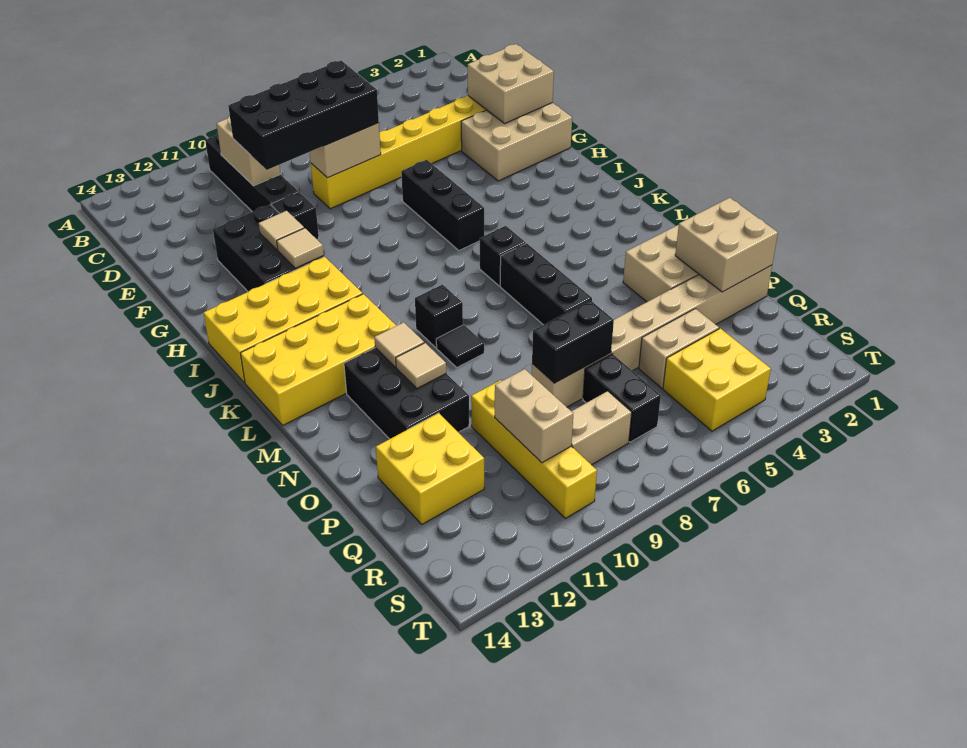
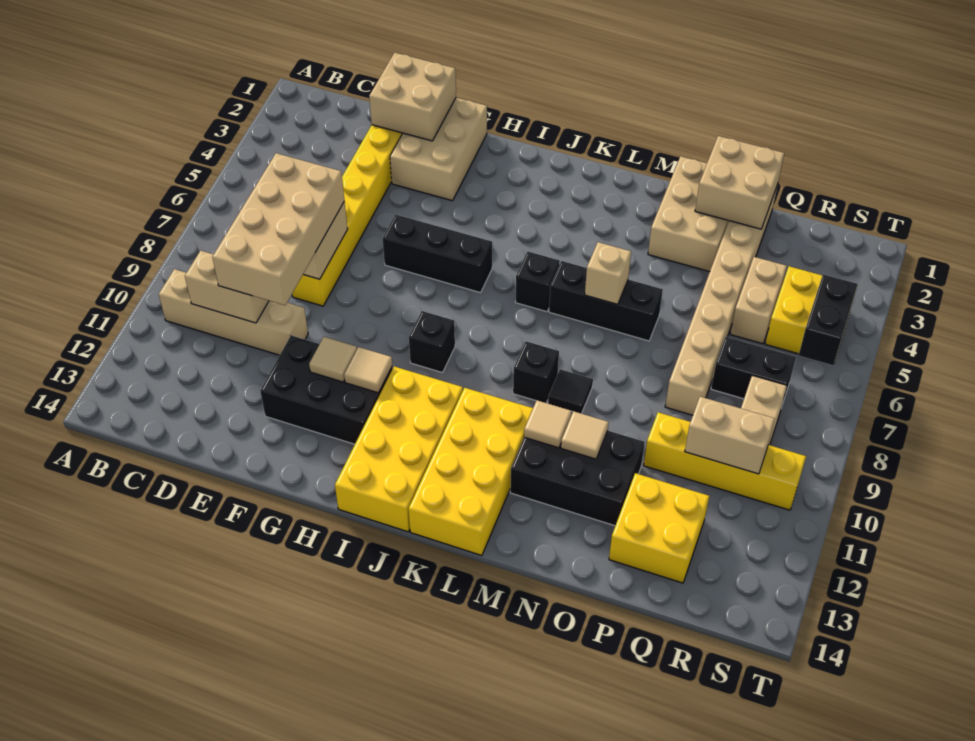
black brick B10:E10 level 1 -> tan brick B10:E10 level 1
black brick D7:E10 level 3 -> tan brick D7:E10 level 3
black brick F10 level 1 -> black brick I9 level 1
none -> tan brick M6 level 2
black brick P7:P8 level 2 -> black brick S5:S6 level 2

